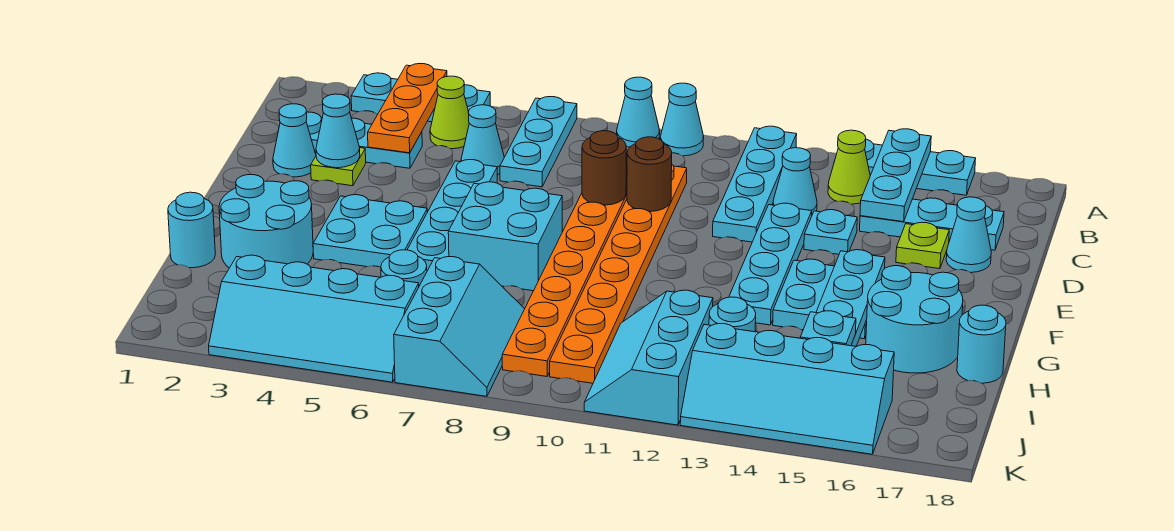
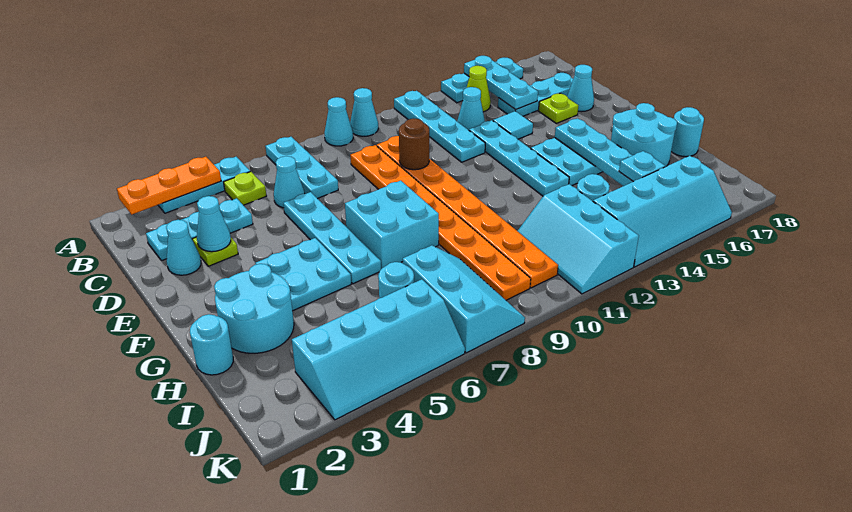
orange plate A4:C4 level 2 -> orange plate A2:A4 level 2
lime cone B5 level 1 -> lime plate B5 level 1
brown round brick D9 level 2 -> none
cyan plate D14 level 1 -> cyan tile D14 level 1

